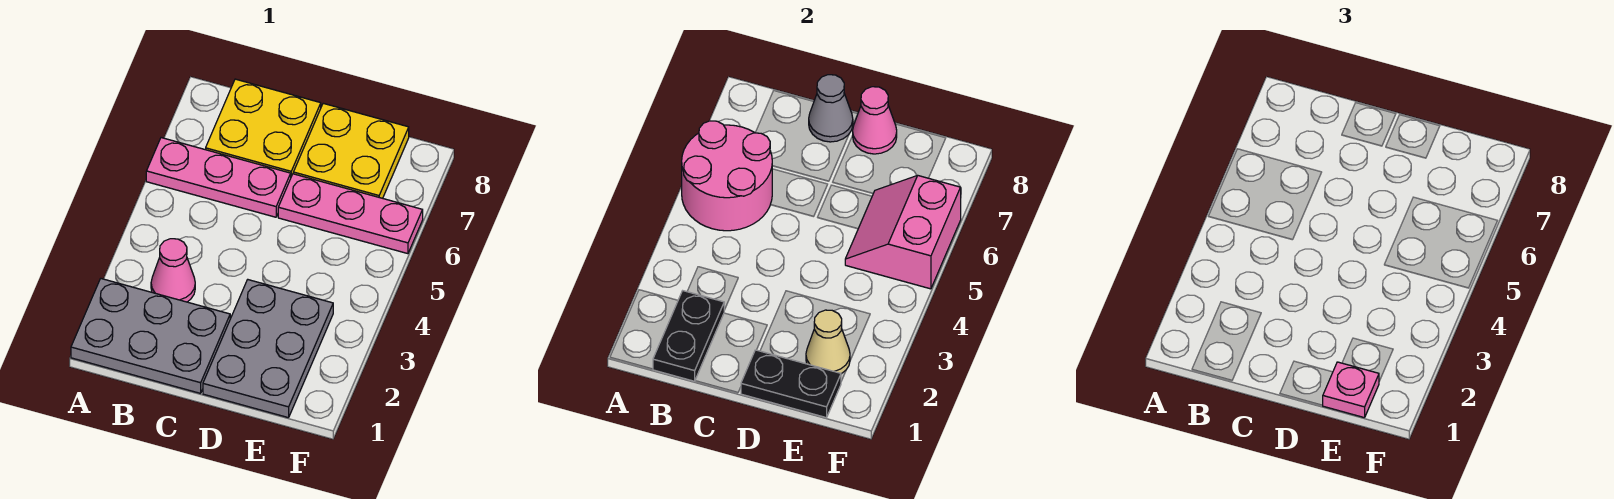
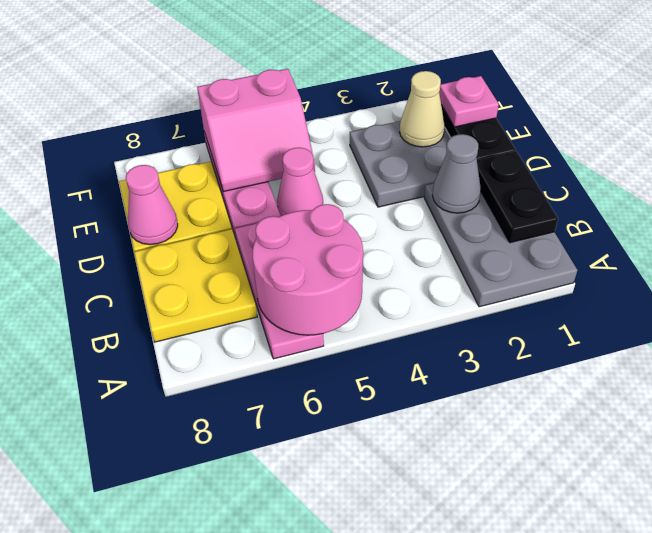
black plate B1:B2 level 2 -> black plate B1:C1 level 2
pink cone B3 level 1 -> pink cone D5 level 1
grey cone C8 level 2 -> grey cone C2 level 2

